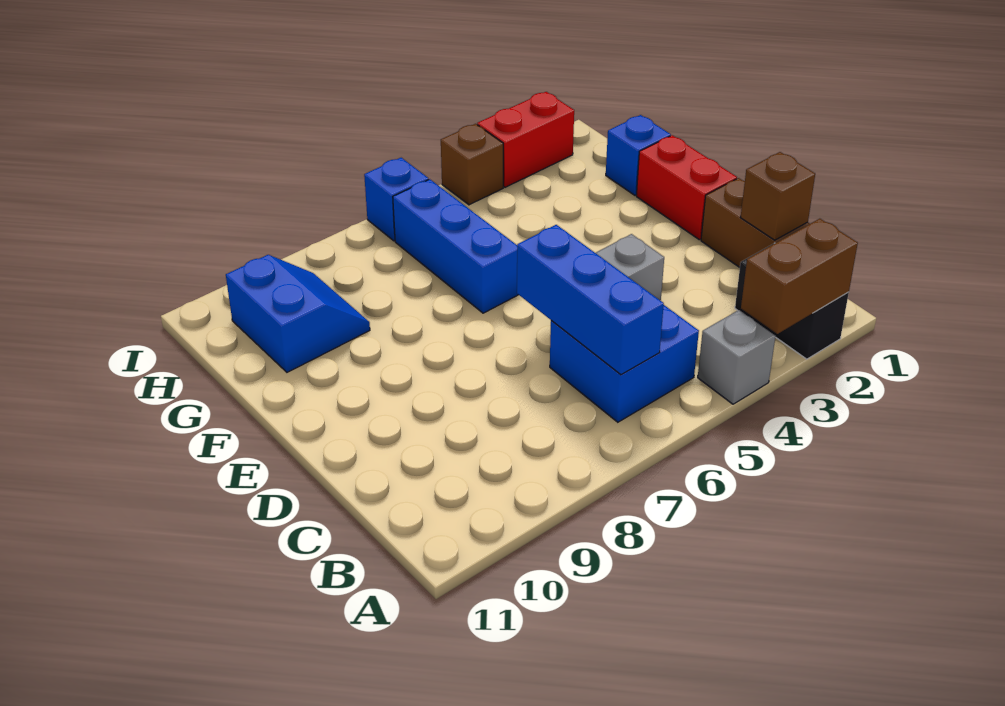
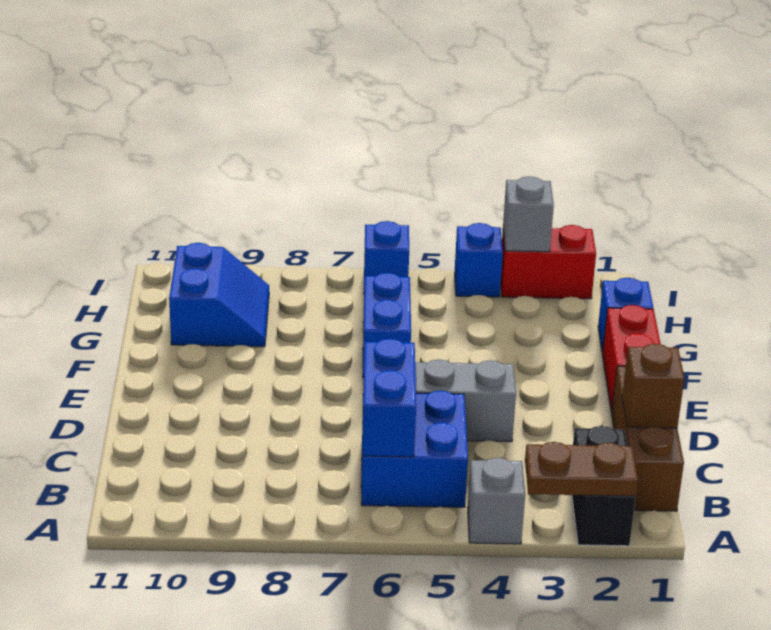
brown brick A2:A3 level 2 -> brown plate A2:A3 level 2
blue brick B6:D6 level 2 -> blue brick B6:C6 level 2
blue brick F6:H6 level 1 -> blue brick F6:G6 level 1
none -> grey brick I3 level 2
brown brick I4 level 1 -> blue brick I4 level 1

